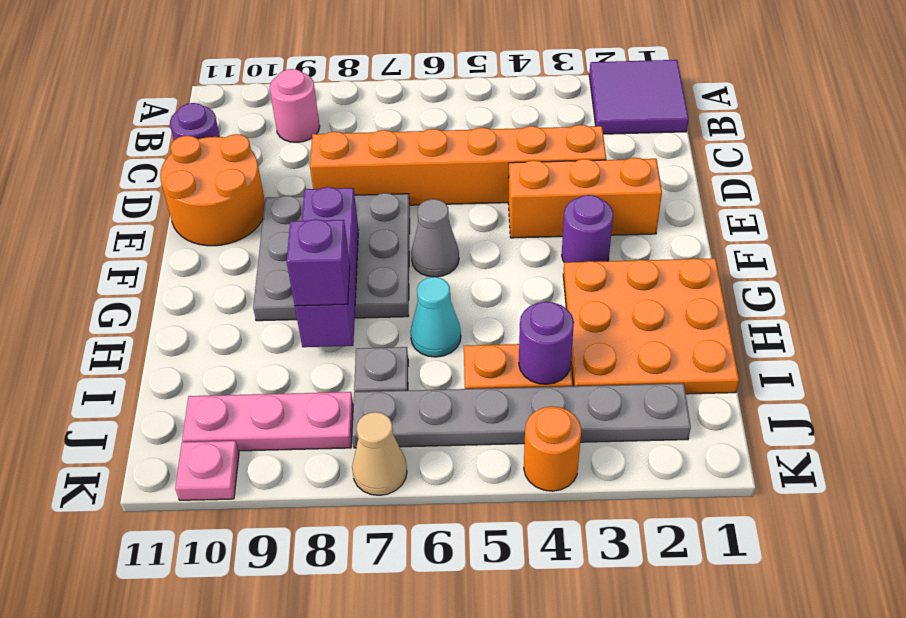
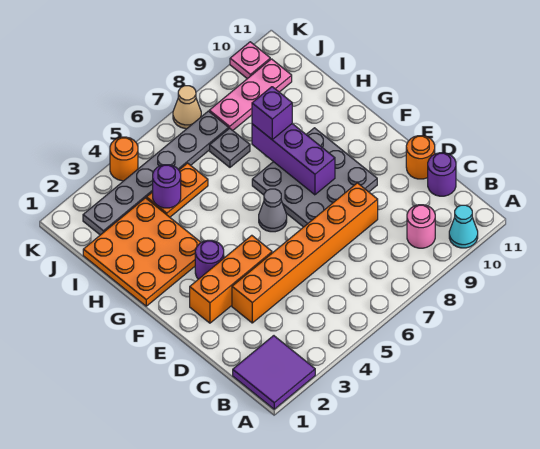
orange round brick D10:E11 level 1 -> orange round brick D11 level 1
cyan cone H6 level 1 -> cyan cone A10 level 1

